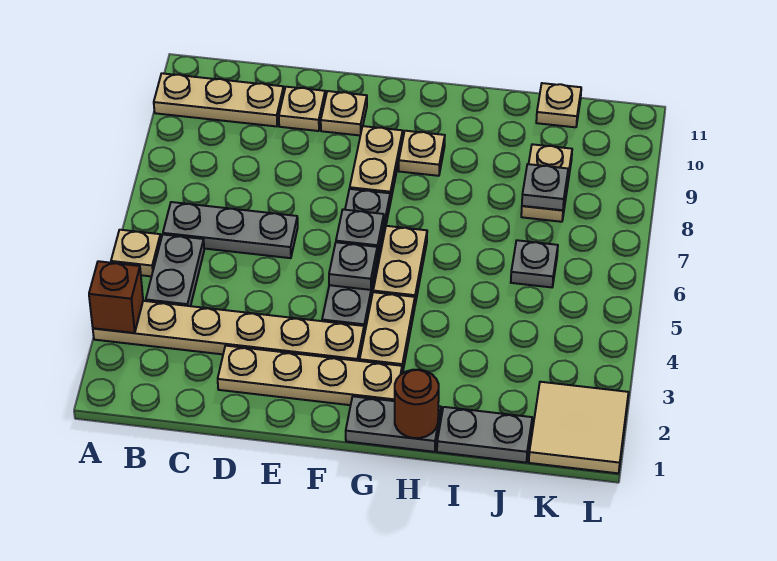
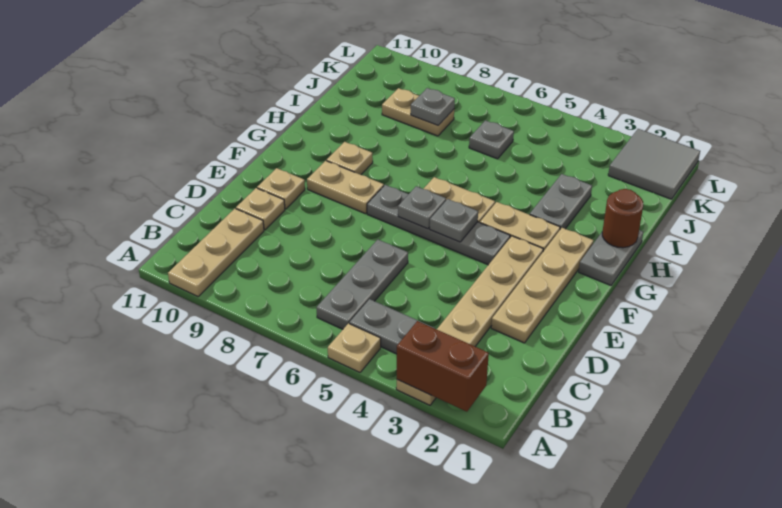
brown brick A3 level 2 -> brown brick A2:A3 level 2
grey plate I1:J1 level 1 -> grey plate H3:I3 level 1
tan plate J11 level 1 -> none
tan tile K1:L2 level 1 -> grey tile K1:L2 level 1

